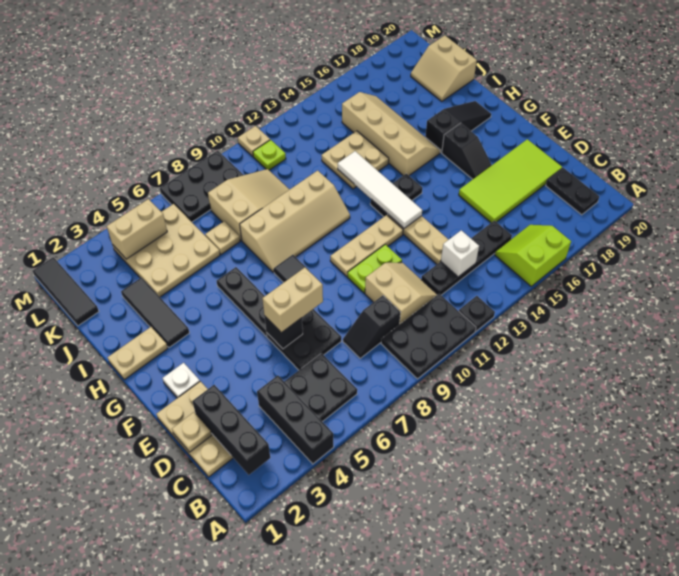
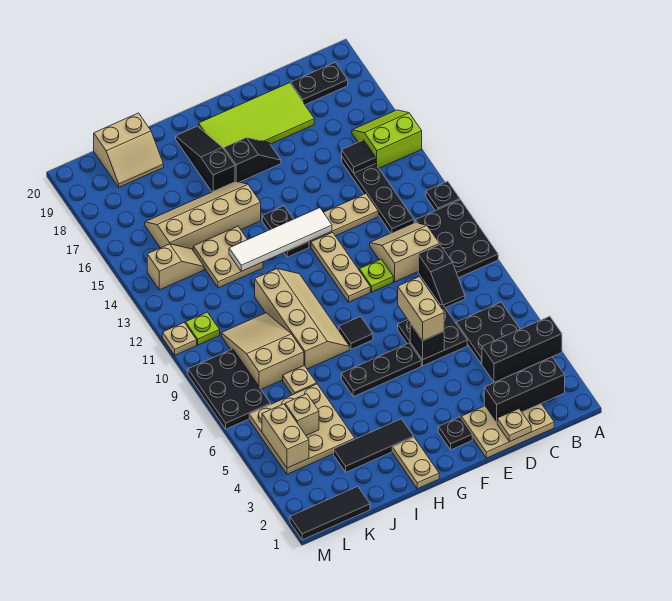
lime slope A15:B16 level 1 top A -> lime slope A15:B16 level 1 top 15
white brick C13 level 2 -> none
none -> black tile C15 level 2
lime tile D16:E19 level 1 -> lime tile D18:G19 level 1
lime plate E10:E11 level 1 -> lime plate E10 level 1
white plate F2 level 1 -> black plate F2 level 1
none -> tan brick K5 level 2
none -> tan slope K14:L14 level 1 top L

